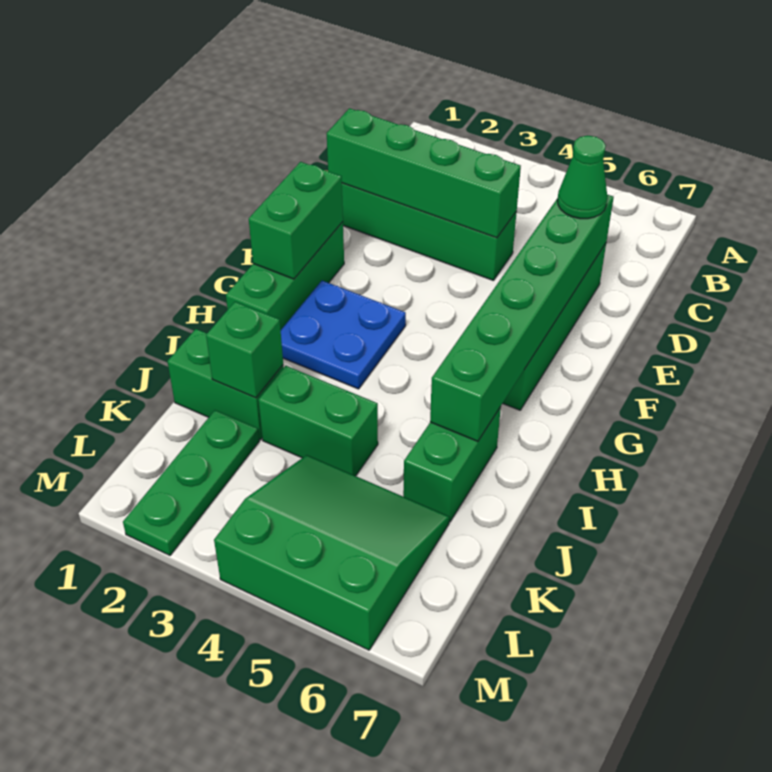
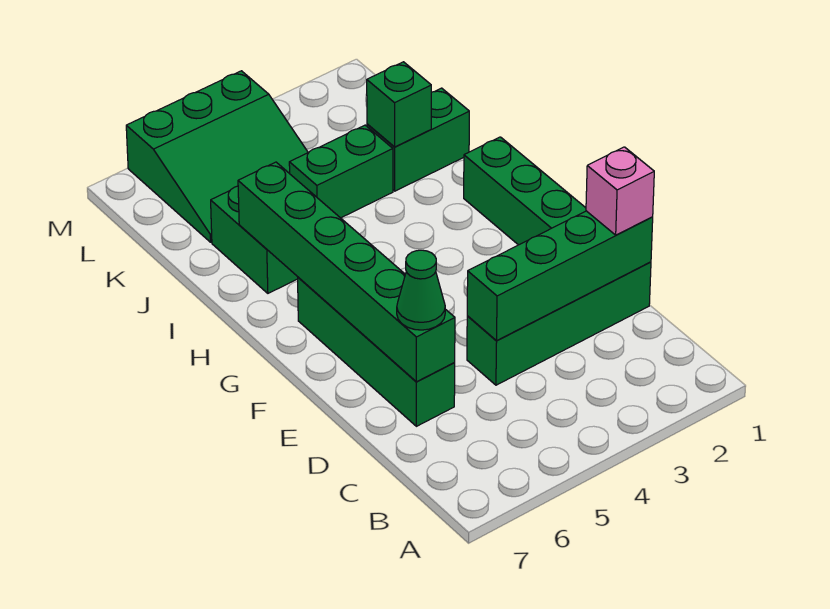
none -> pink brick D1 level 3
green brick F1:G1 level 2 -> none
blue plate G2:H3 level 1 -> none
green plate K2:M2 level 1 -> none

